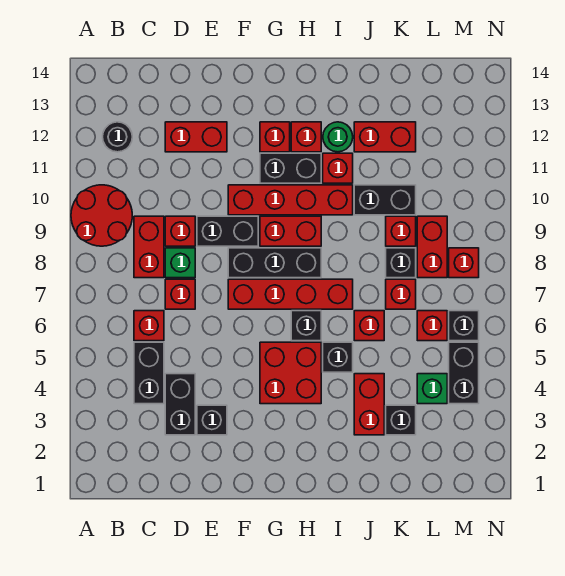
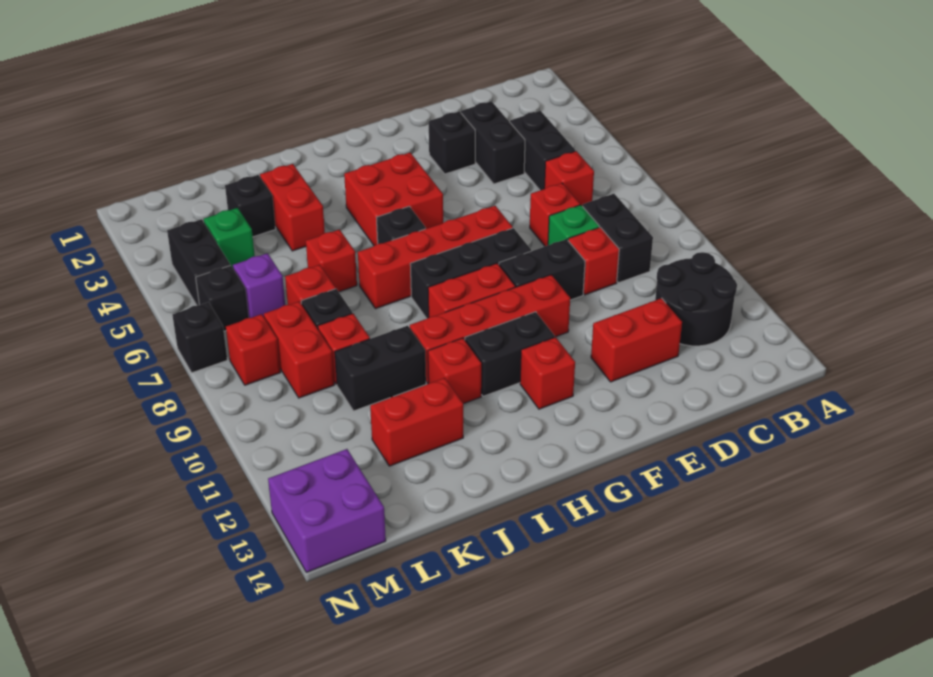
red round brick A9:B10 level 1 -> none
black round brick B12 level 1 -> black round brick B11:C12 level 1
red brick C8:C9 level 1 -> black brick C8:C9 level 1
red brick H12 level 1 -> none
black brick I5 level 1 -> black brick N7 level 1
green round brick I12 level 1 -> none
red brick L6 level 1 -> purple brick L6 level 1
none -> purple brick M13:N14 level 1

